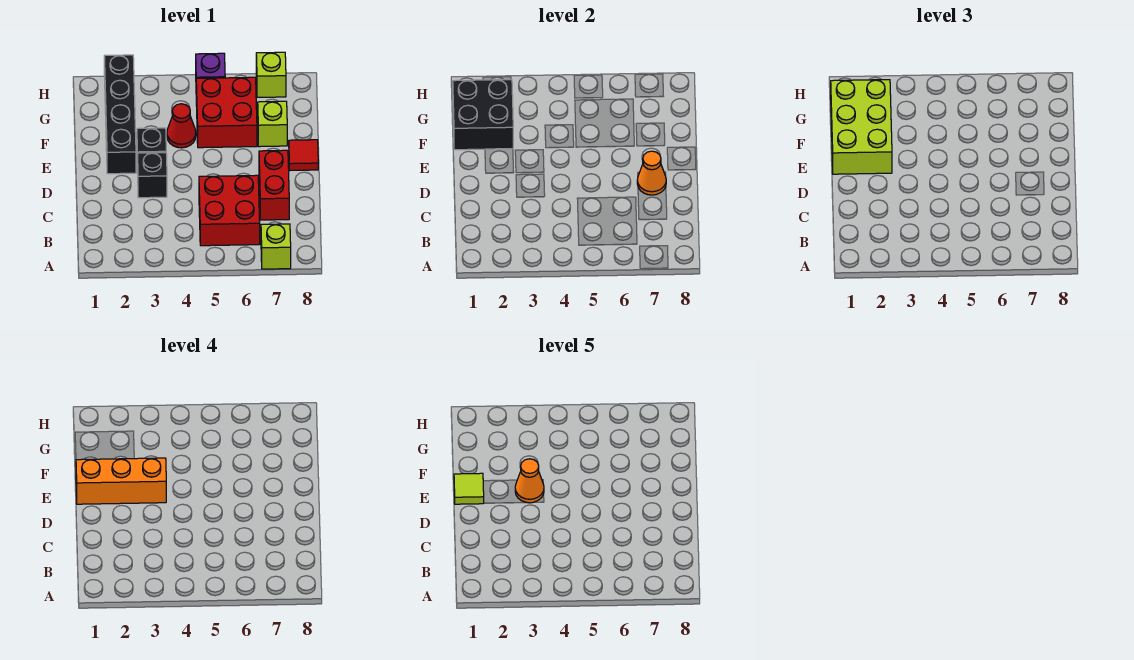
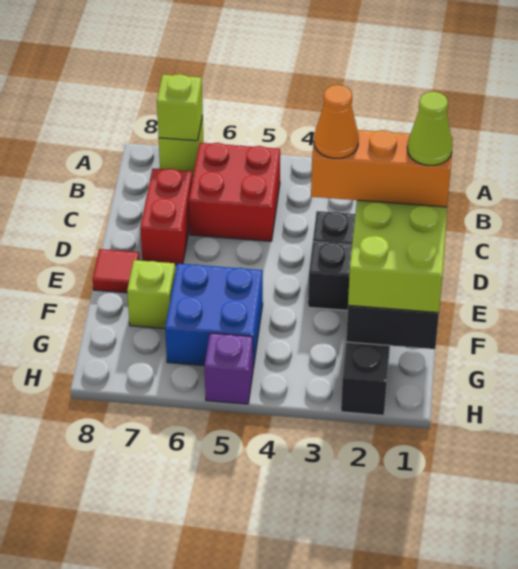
orange cone D7 level 2 -> none
lime tile E1 level 5 -> lime cone E1 level 5
red cone F4 level 1 -> none
red brick F5:G6 level 1 -> blue brick F5:G6 level 1
lime brick H7 level 1 -> lime brick A7 level 2

